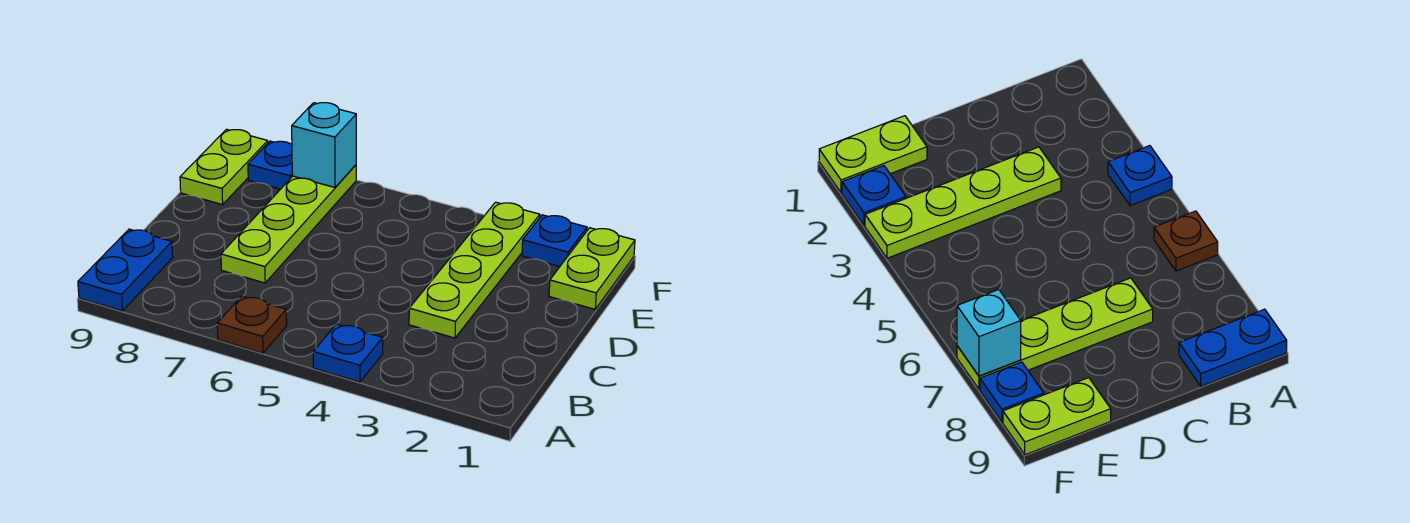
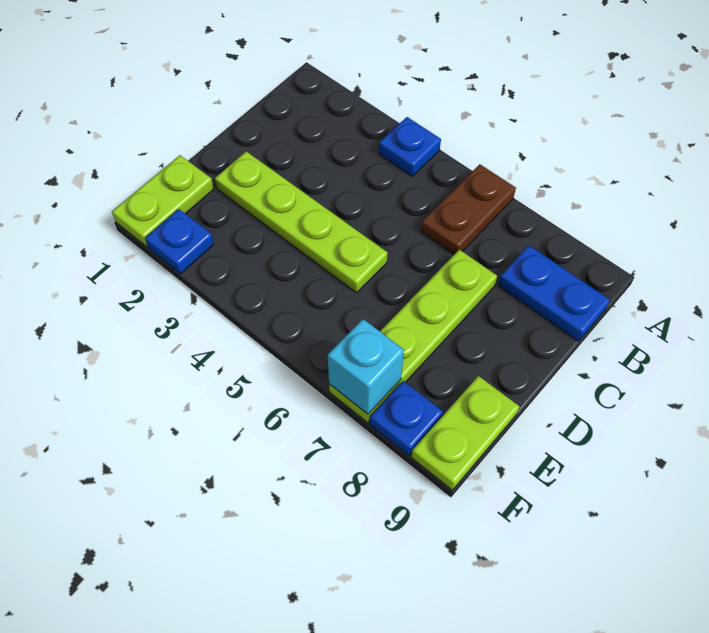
brown plate A6 level 1 -> brown plate A6:B6 level 1
blue plate A9:B9 level 1 -> blue plate B8:B9 level 1
lime plate C3:F3 level 1 -> lime plate D2:D5 level 1

